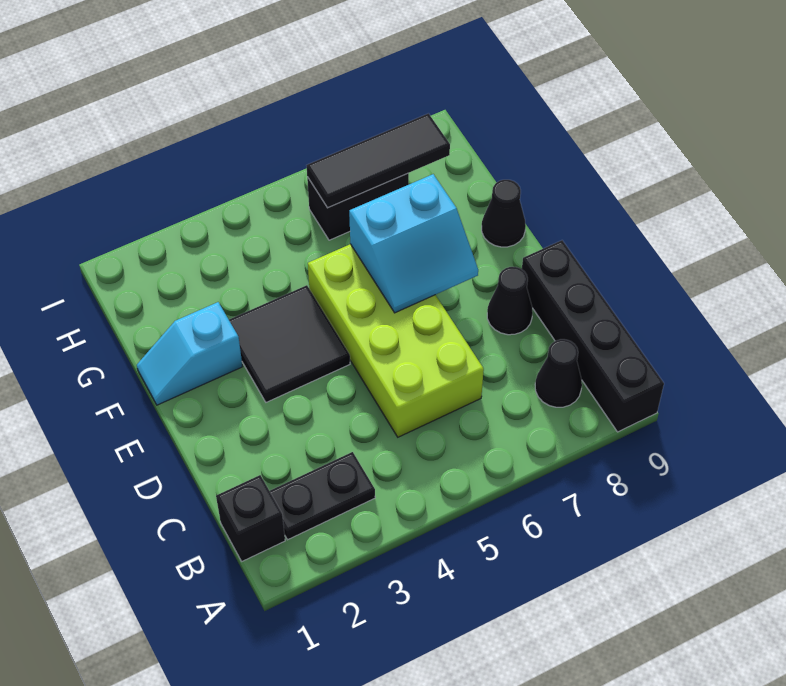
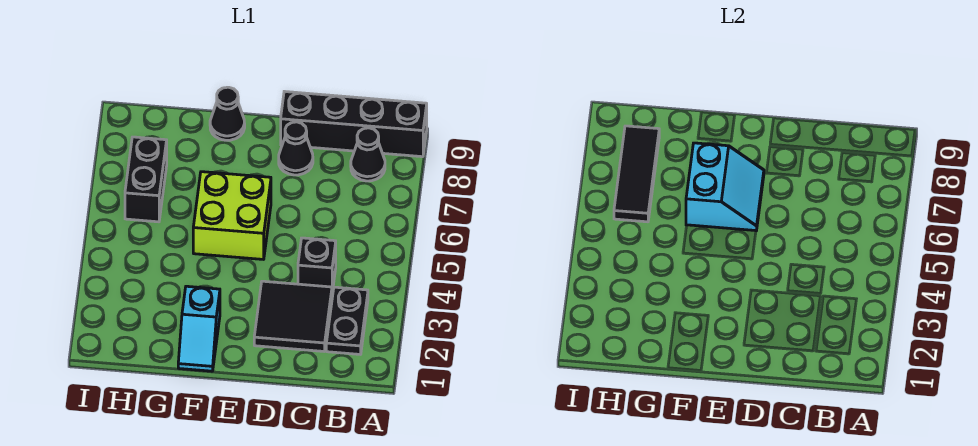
black brick B1 level 1 -> black brick C4 level 1
lime brick C5:F6 level 1 -> lime brick E5:F6 level 1
black tile E3:F4 level 1 -> black tile C2:D3 level 1

